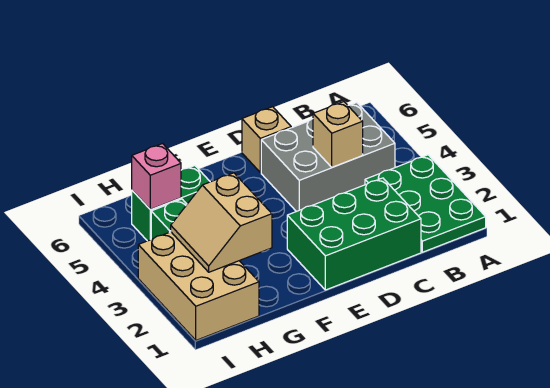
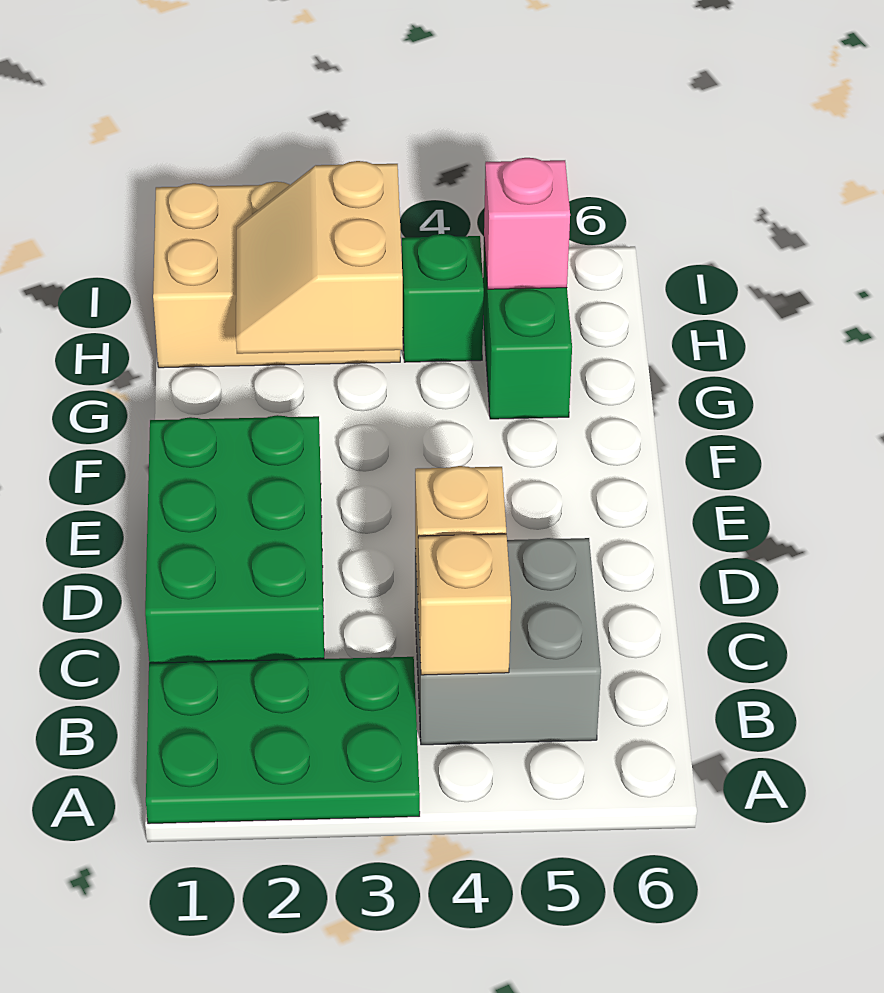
grey brick B4:D5 level 1 -> grey brick B4:C5 level 1
tan brick D6 level 1 -> tan brick B4 level 2
tan slope G2:H3 level 2 top G -> tan slope G2:H3 level 2 top 3

